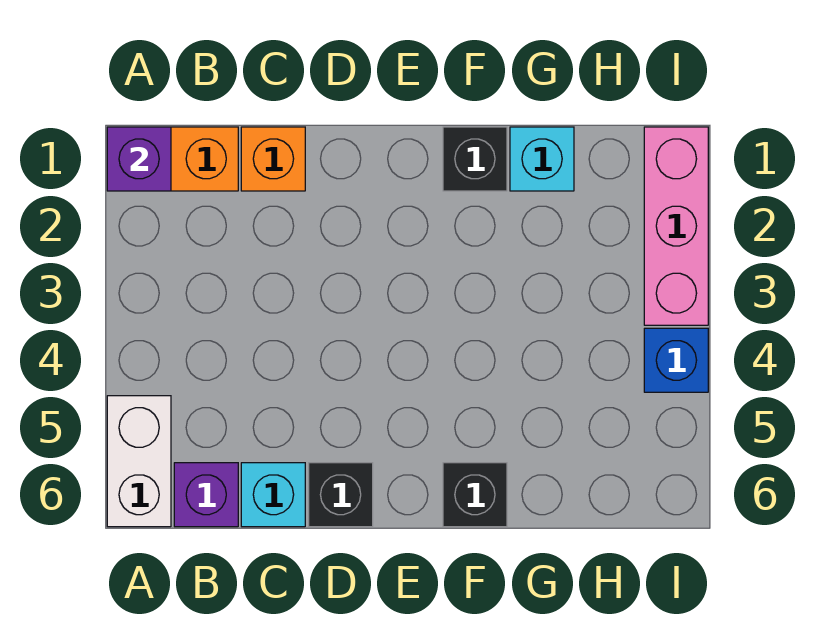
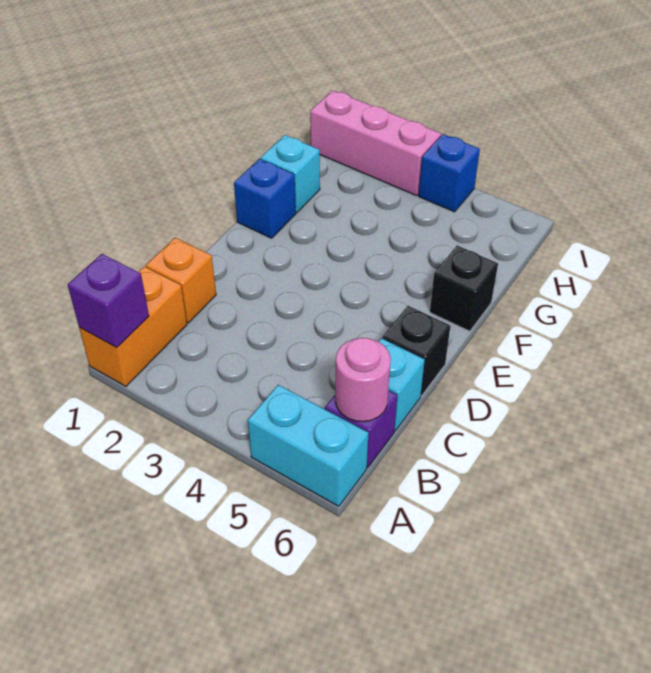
white brick A5:A6 level 1 -> cyan brick A5:A6 level 1
none -> pink round brick B6 level 2
black brick F1 level 1 -> blue brick F1 level 1

